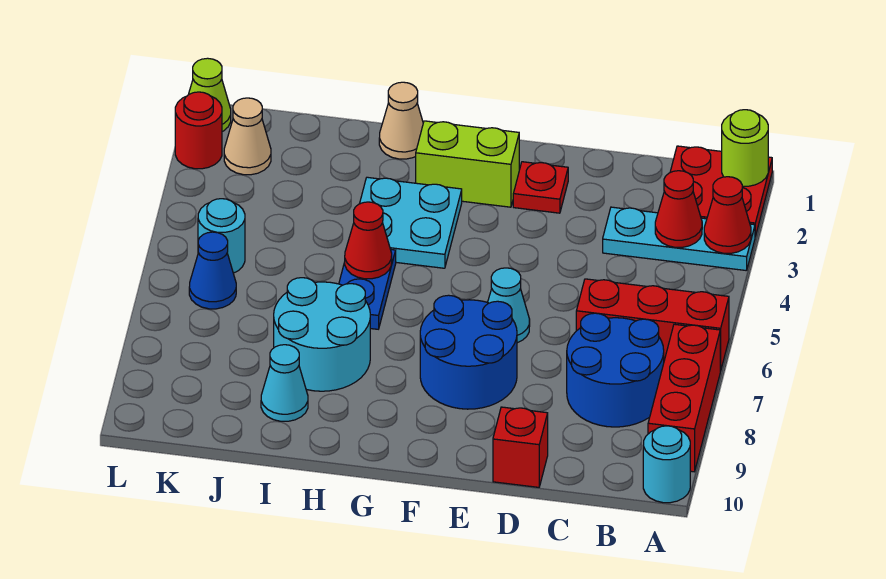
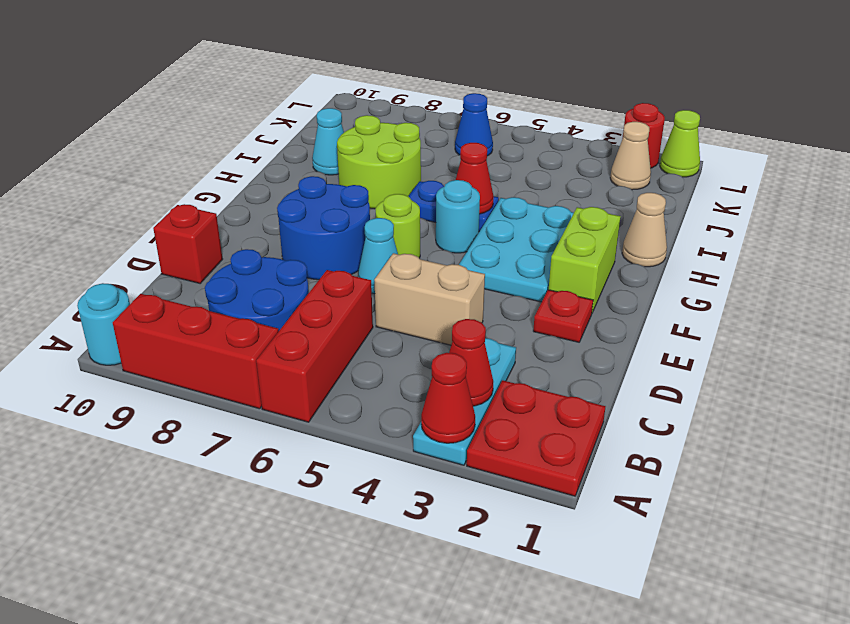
lime round brick A1 level 2 -> lime round brick F6 level 1
none -> tan brick D4:D5 level 1
cyan plate G3:H4 level 1 -> cyan plate F3:H4 level 1
cyan round brick H7:I8 level 1 -> lime round brick H7:I8 level 1
cyan round brick K5 level 1 -> cyan round brick G5 level 1

